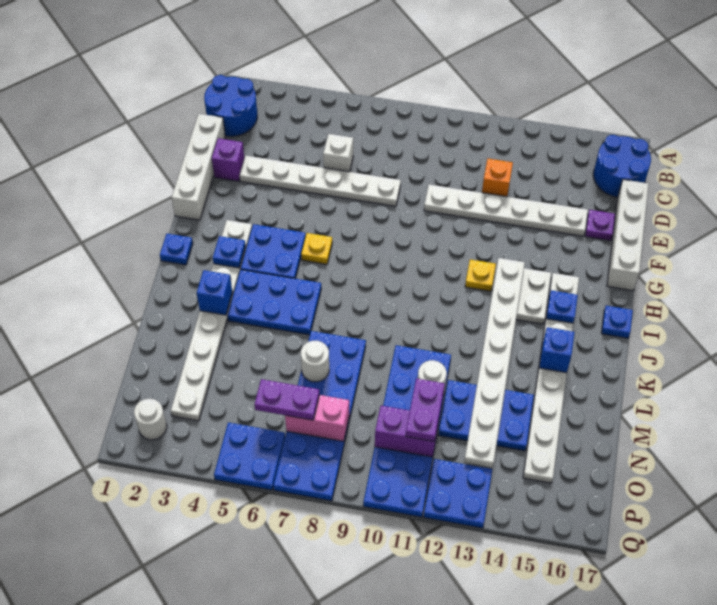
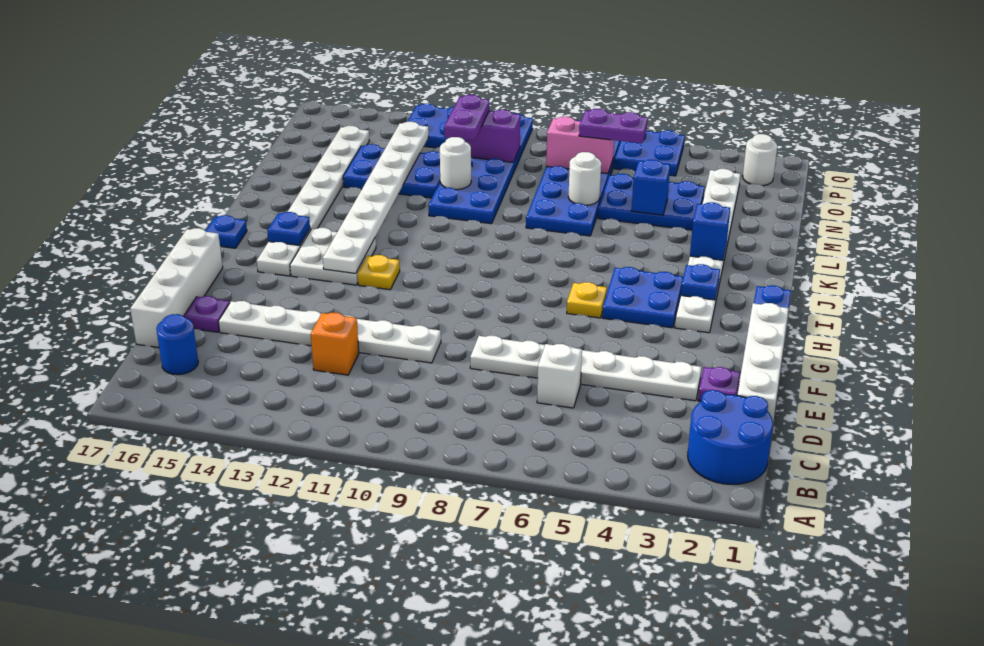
blue round brick B16:C17 level 1 -> blue round brick C16 level 1
purple brick E2 level 1 -> purple plate E2 level 1
blue plate J4:K6 level 1 -> blue plate M4:N6 level 1
blue brick K15 level 2 -> blue brick M5 level 2

